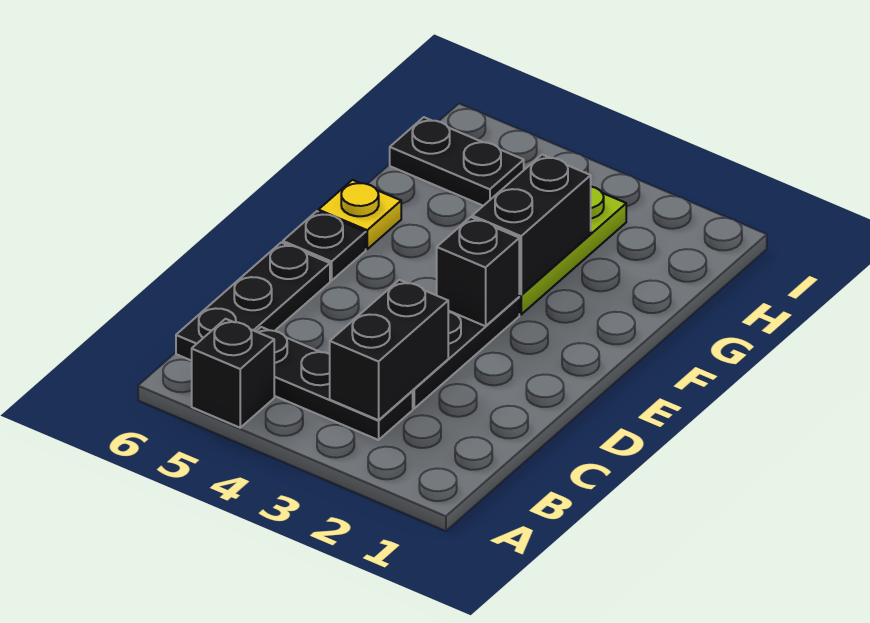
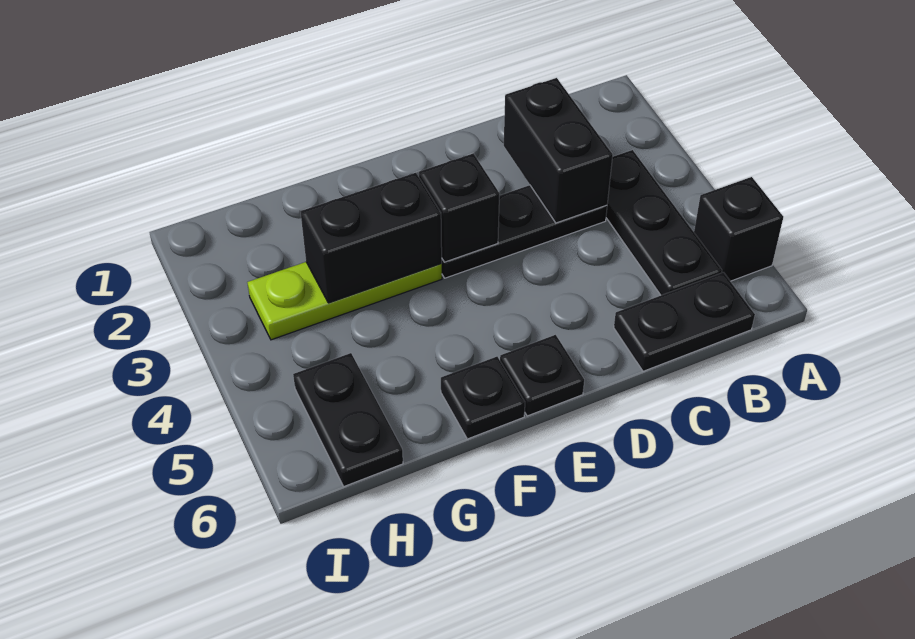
black brick B3:C3 level 2 -> black brick C2:C3 level 2
black plate B6:D6 level 1 -> black plate B6:C6 level 1
yellow plate F6 level 1 -> black plate F6 level 1

